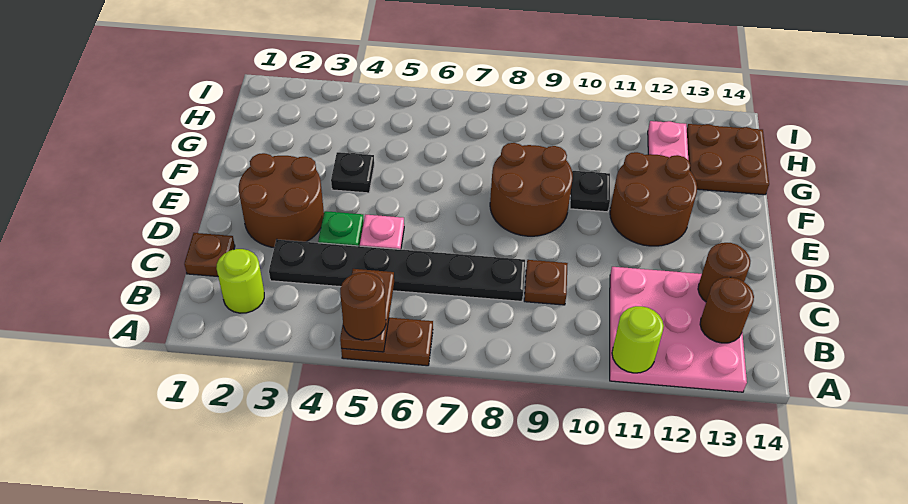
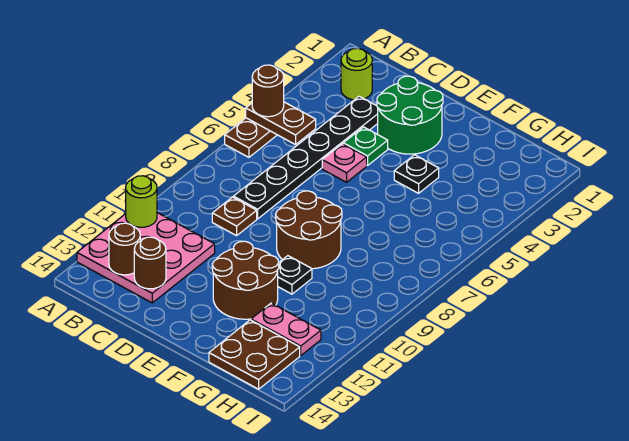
brown plate C1 level 1 -> none
brown round brick D2:E3 level 1 -> green round brick D2:E3 level 1

